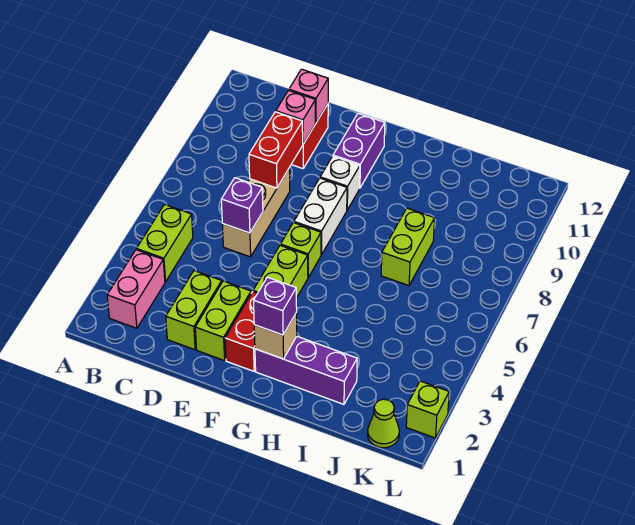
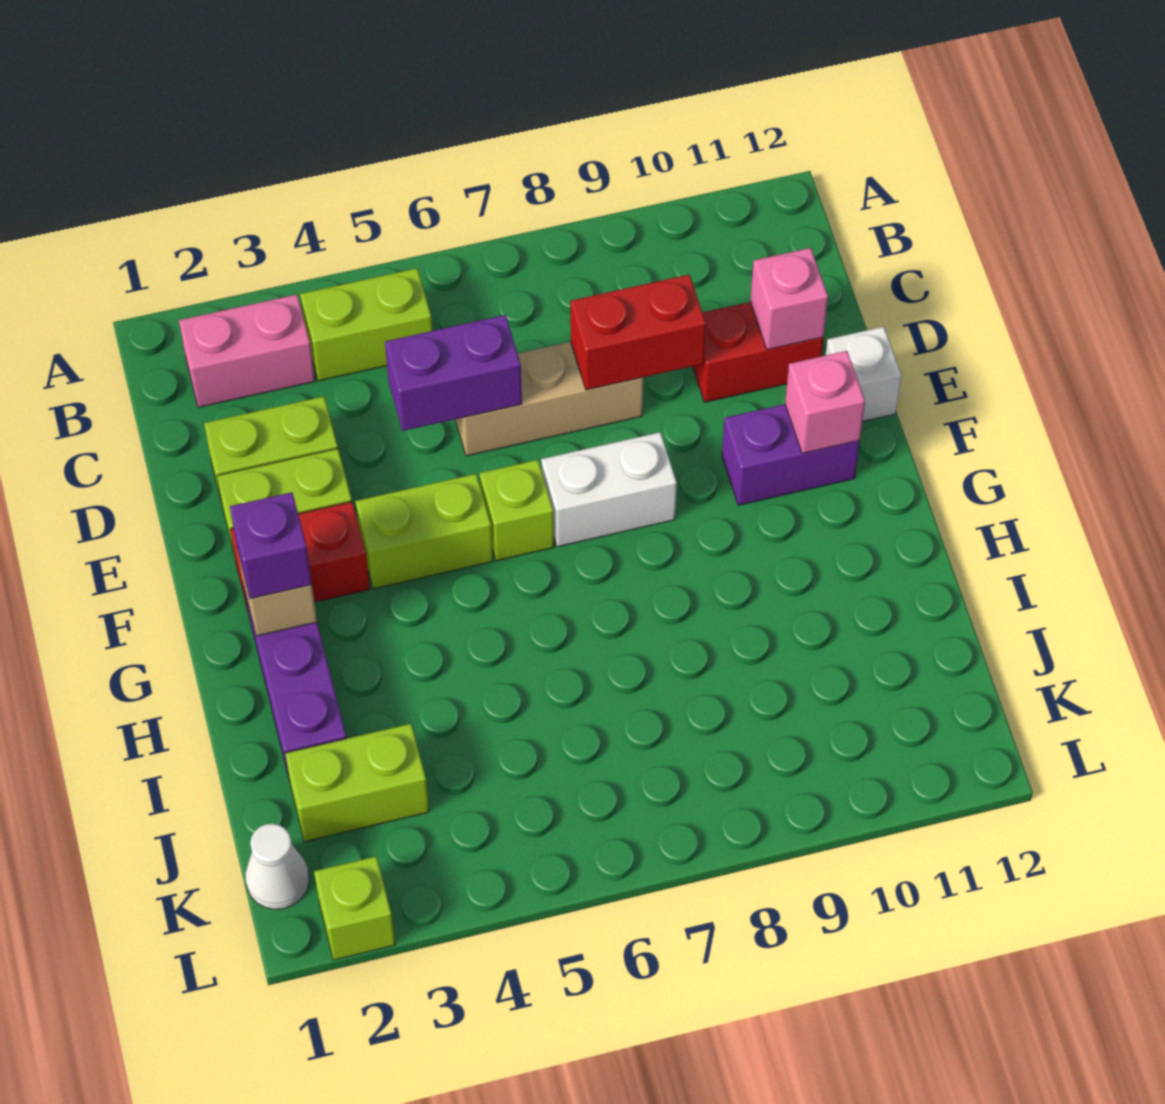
purple brick D6 level 2 -> purple brick D5:D6 level 2
pink brick D10 level 2 -> pink brick F11 level 2
white brick F9 level 1 -> white brick E12 level 1
lime brick I7:I8 level 1 -> lime brick J2:J3 level 1
lime cone K1 level 1 -> white cone K1 level 1

